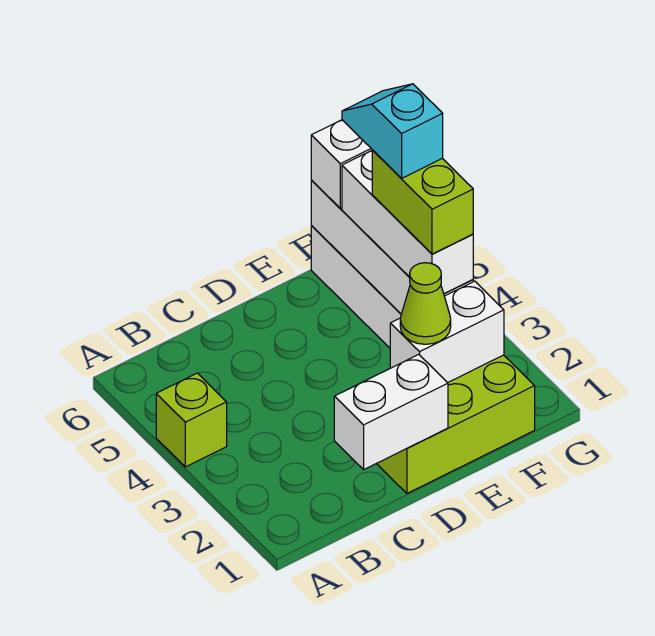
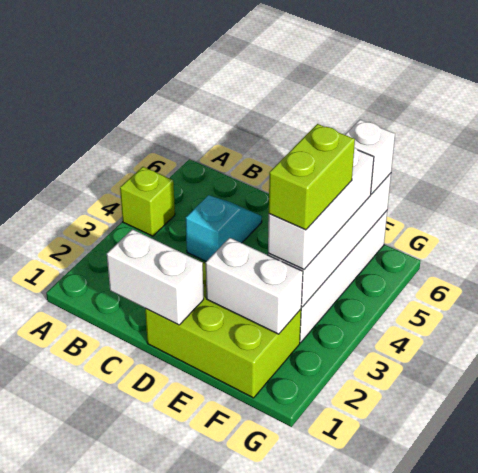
lime cone E2 level 3 -> none
cyan slope F4:F5 level 5 top 4 -> cyan slope C4:C5 level 1 top 4

